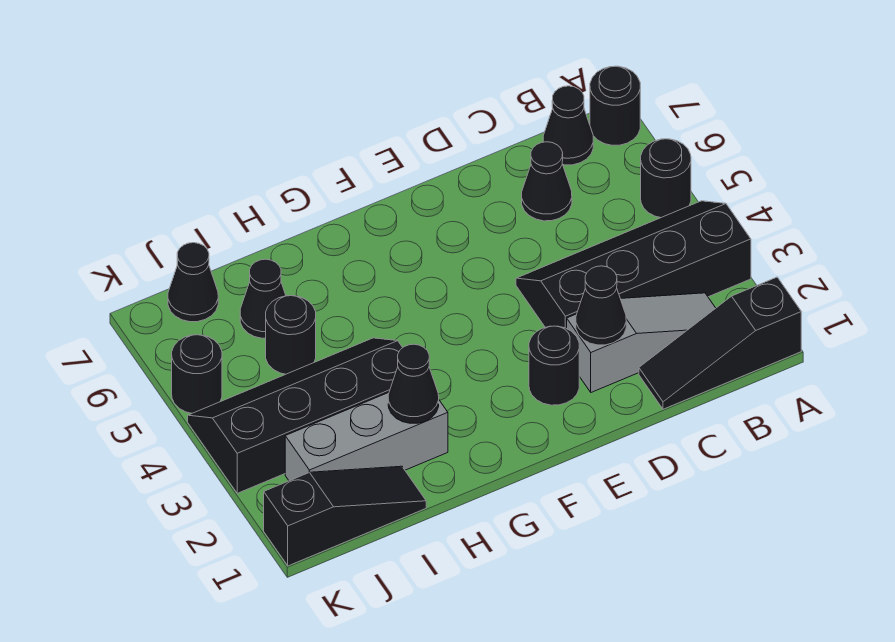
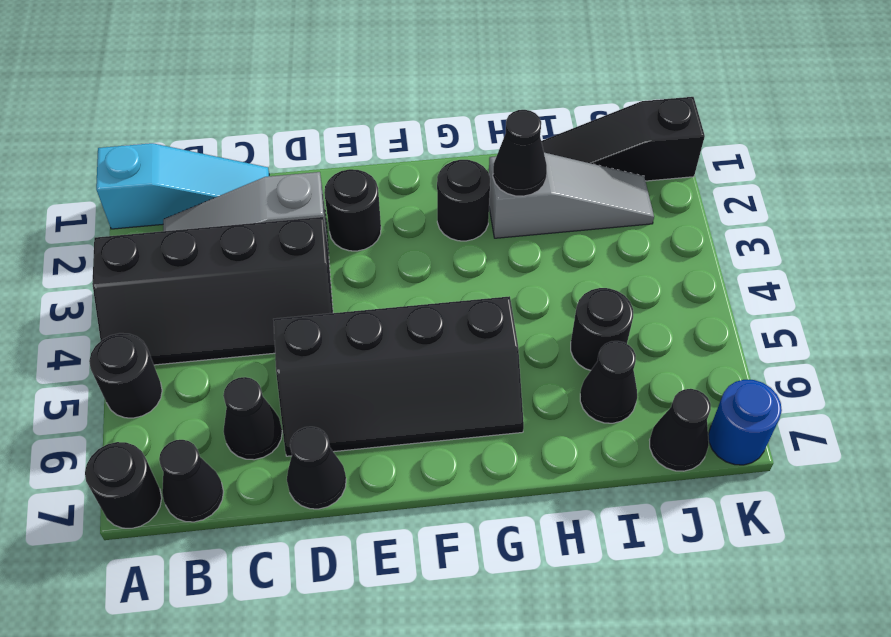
black slope A1:C1 level 1 top A -> cyan slope A1:C1 level 1 top A
black cone D2 level 2 -> black cone D7 level 1
grey brick H2:J2 level 1 -> grey slope H2:J2 level 1 top H
black slope H3:K4 level 1 top 3 -> black slope D5:G6 level 1 top 5
black round brick K5 level 1 -> black round brick G2 level 1
none -> blue round brick K7 level 1

